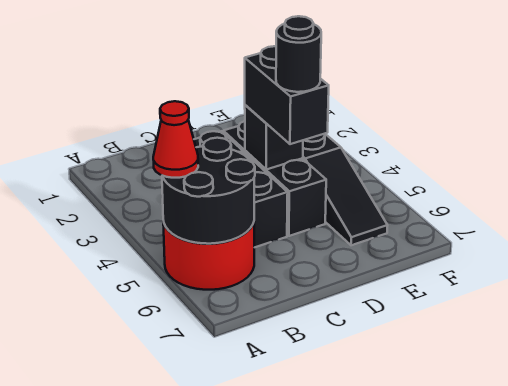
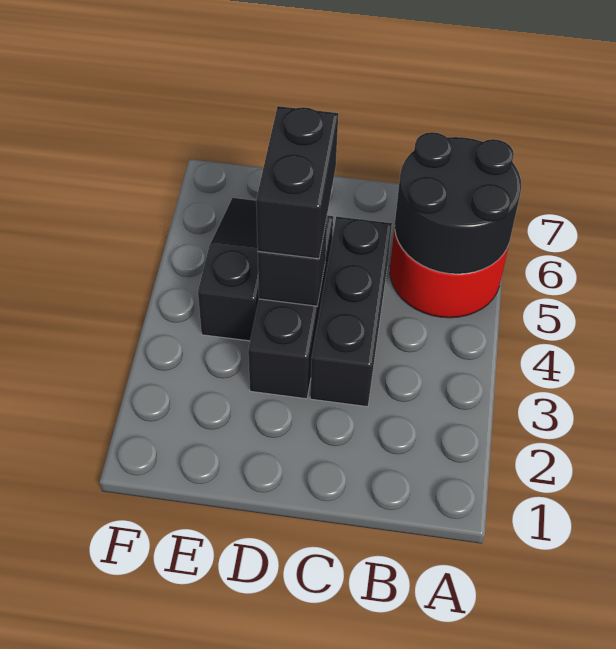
red cone A5 level 3 -> none
black round brick D5 level 4 -> none

